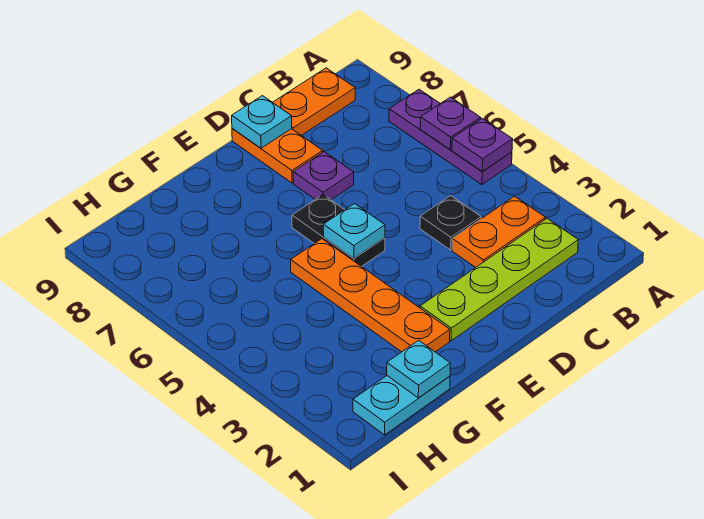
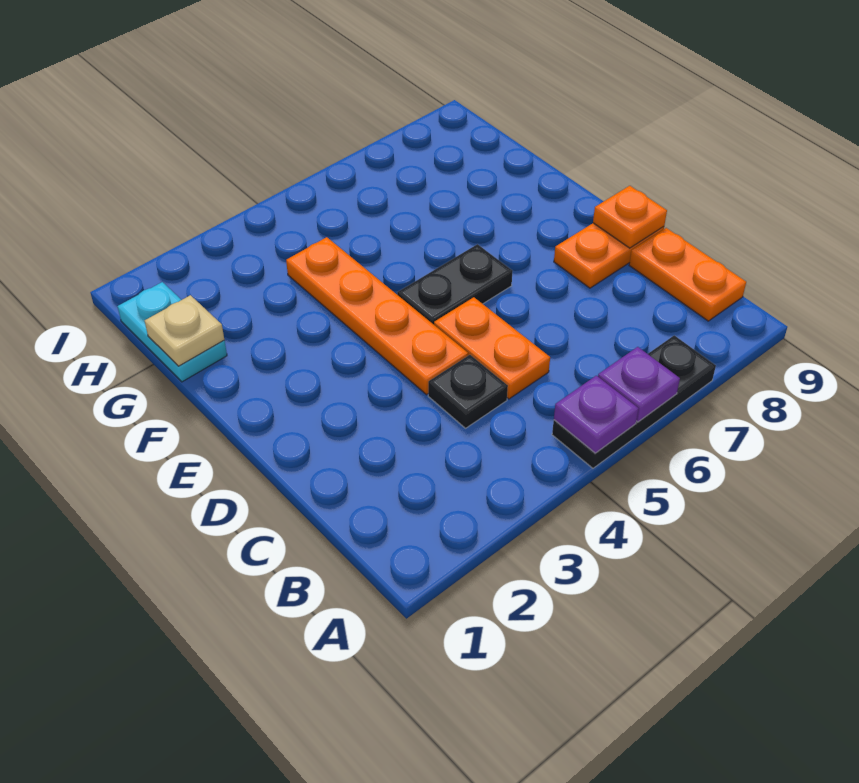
purple plate A5:A7 level 1 -> black plate A5:A7 level 1
lime plate B2:E2 level 1 -> none
orange plate B3:C3 level 1 -> orange plate C5:D5 level 1
purple plate D7 level 1 -> none
cyan plate D9 level 2 -> orange plate D9 level 2
cyan plate E5 level 2 -> none
orange plate F2:F5 level 1 -> orange plate D4:G4 level 1
cyan plate G1 level 2 -> tan plate G1 level 2

